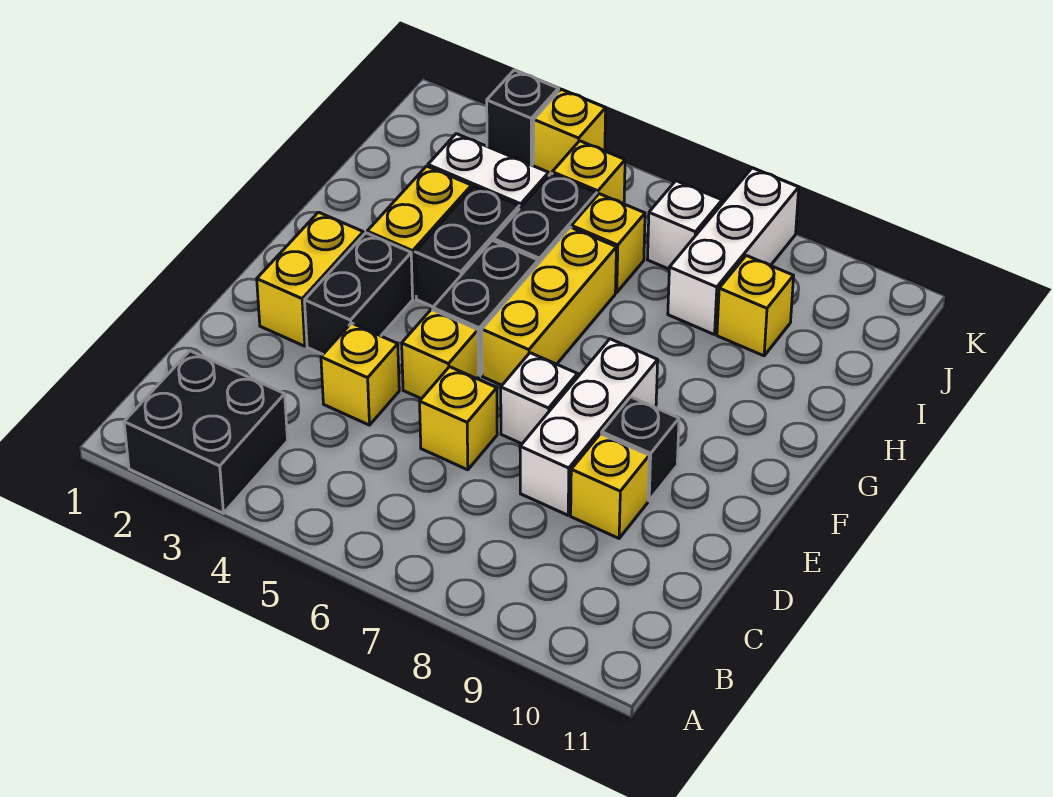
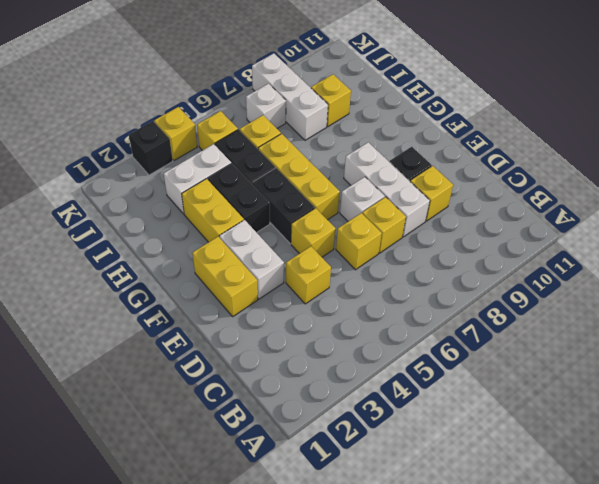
black brick A2:B3 level 1 -> none
none -> yellow brick D7 level 1
black brick E3:F3 level 1 -> white brick E3:F3 level 1

